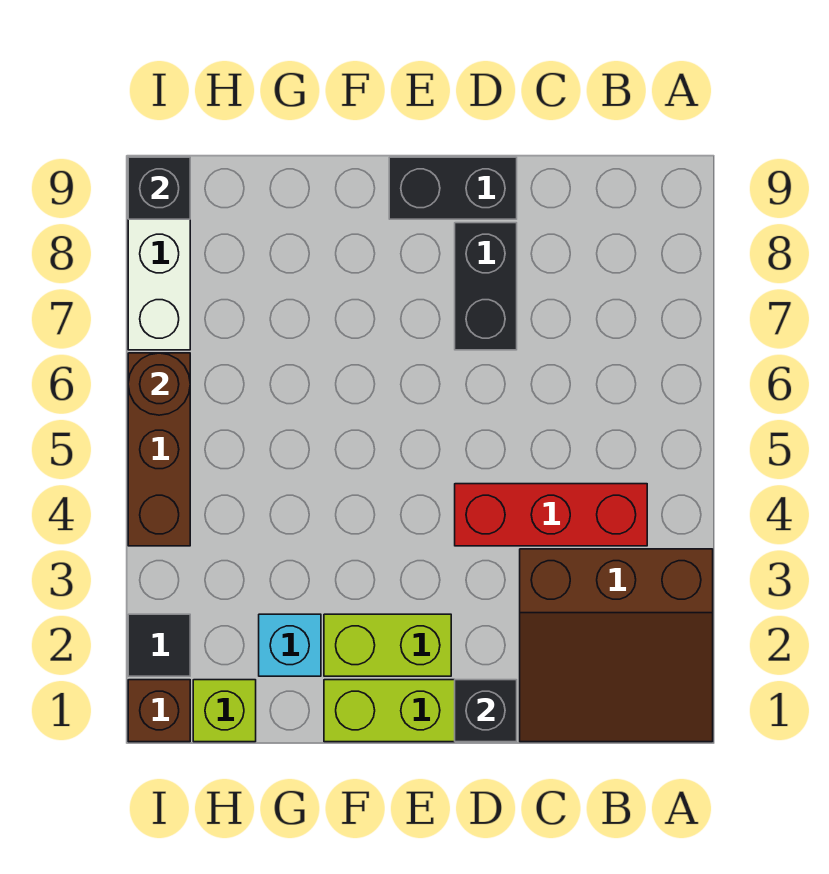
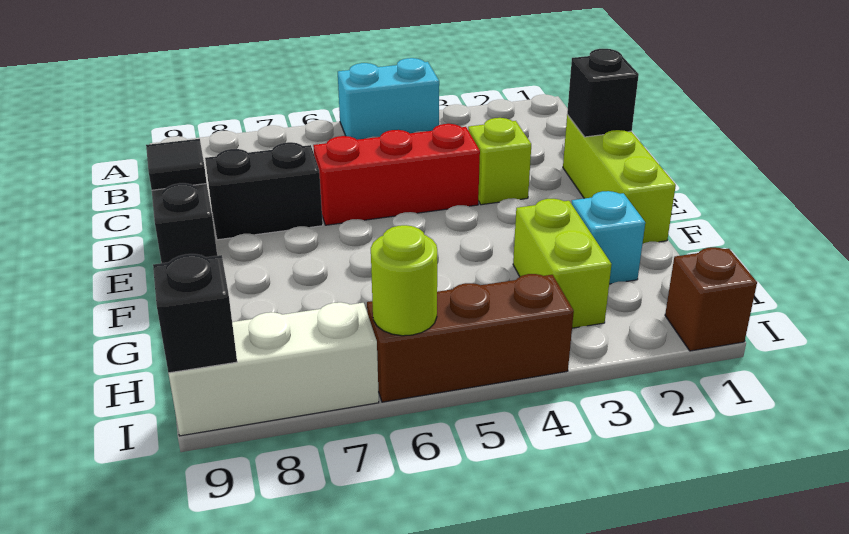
brown slope A1:C3 level 1 top 3 -> none
none -> cyan brick A4:A5 level 1
red brick B4:D4 level 1 -> red brick D4:D6 level 1
lime brick E2:F2 level 1 -> lime brick G3:H3 level 1
lime brick H1 level 1 -> lime brick D3 level 1
black tile I2 level 1 -> black tile D9 level 2
brown round brick I6 level 2 -> lime round brick I6 level 2

